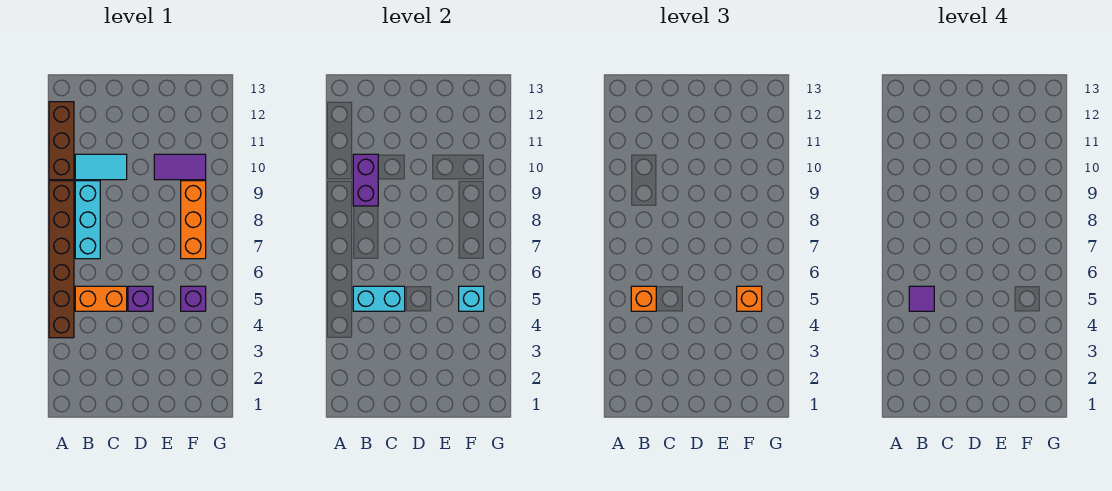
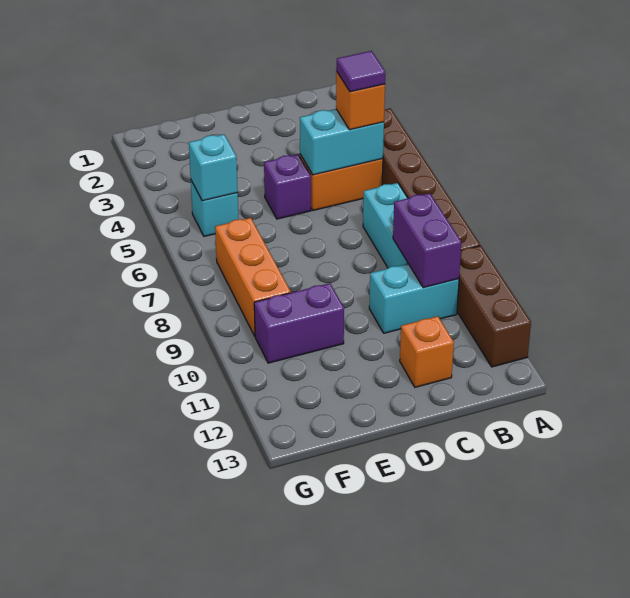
cyan tile B10:C10 level 1 -> cyan brick B10:C10 level 1
purple tile E10:F10 level 1 -> purple brick E10:F10 level 1
purple brick F5 level 1 -> cyan brick F5 level 1
orange brick F5 level 3 -> orange brick C12 level 1

